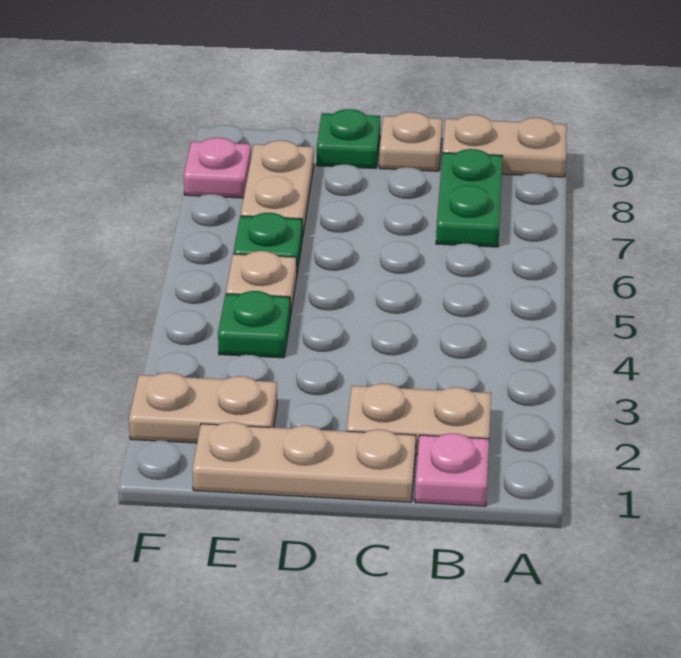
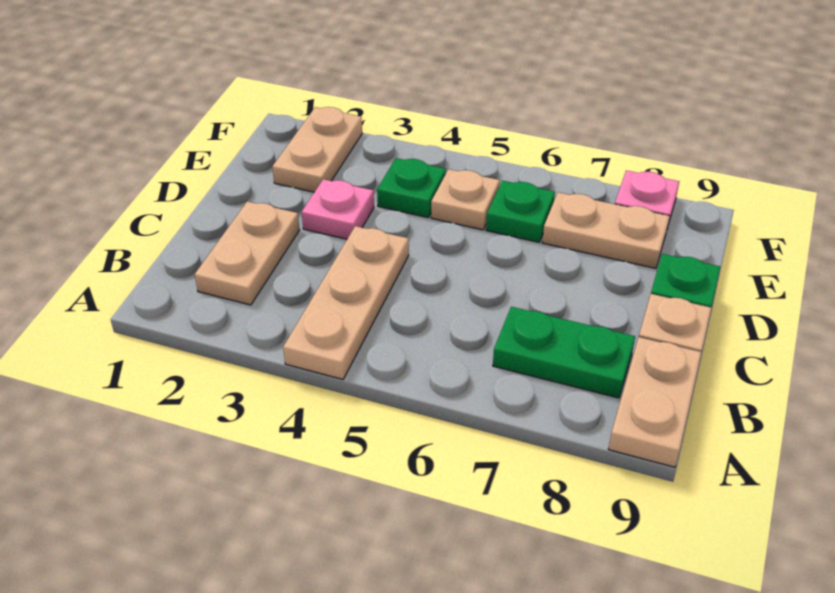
pink plate B1 level 1 -> pink plate D3 level 1
tan plate C1:E1 level 1 -> tan plate A4:C4 level 1

